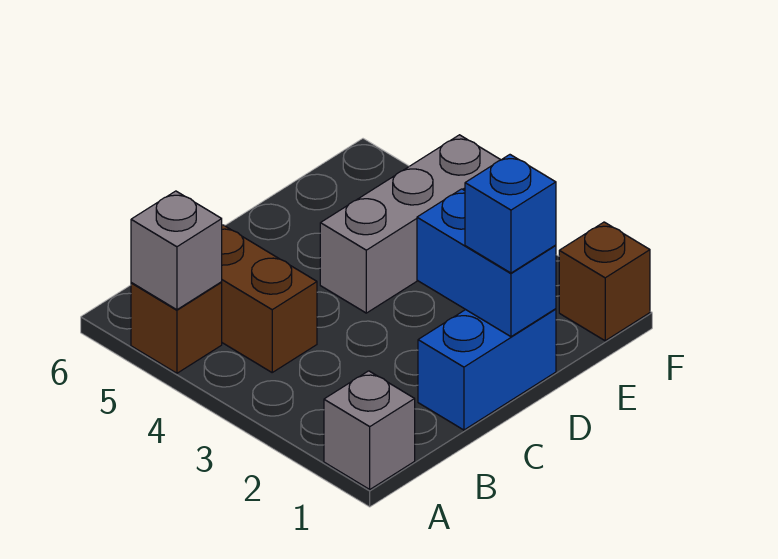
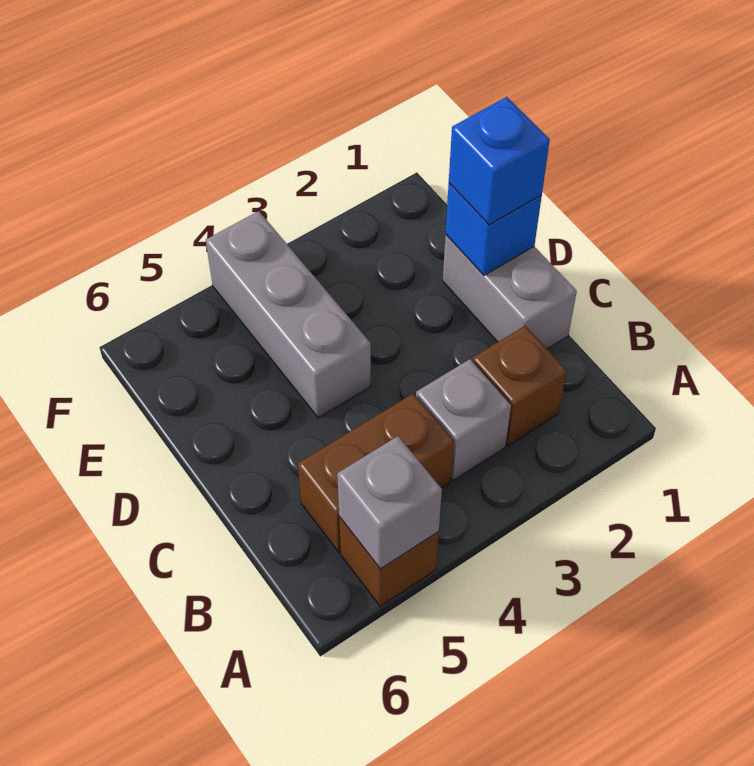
grey brick A1 level 1 -> grey brick B3 level 1
blue brick C1:D1 level 1 -> grey brick C1:D1 level 1
blue brick D1:D2 level 2 -> blue brick D1 level 2
brown brick F1 level 1 -> brown brick B2 level 1

